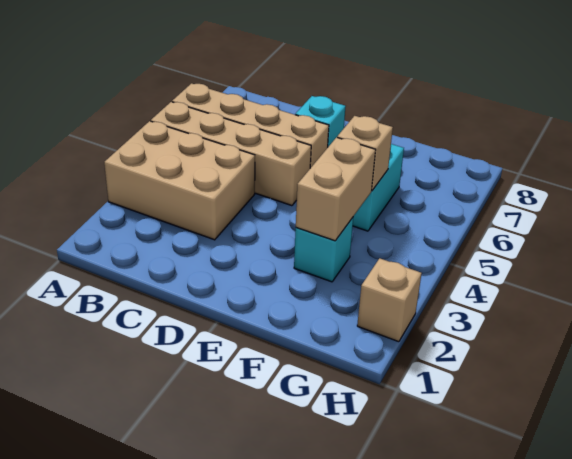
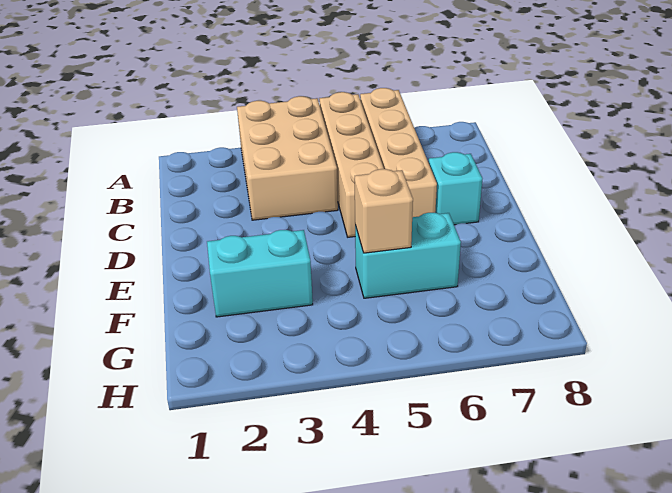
cyan brick F3 level 1 -> cyan brick F2:F3 level 1
tan brick F3:F4 level 2 -> none
tan brick H2 level 1 -> none

